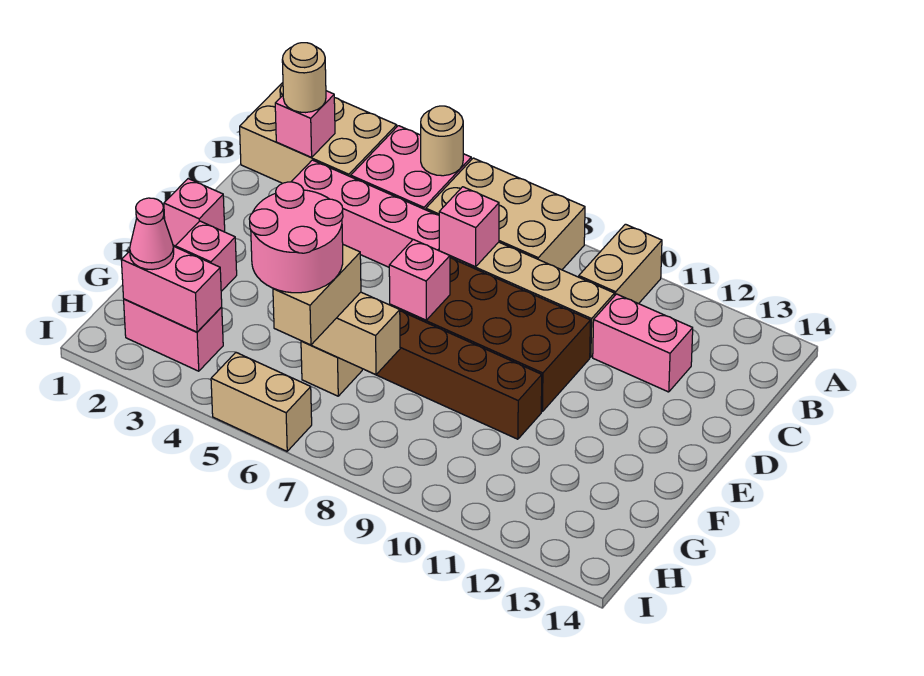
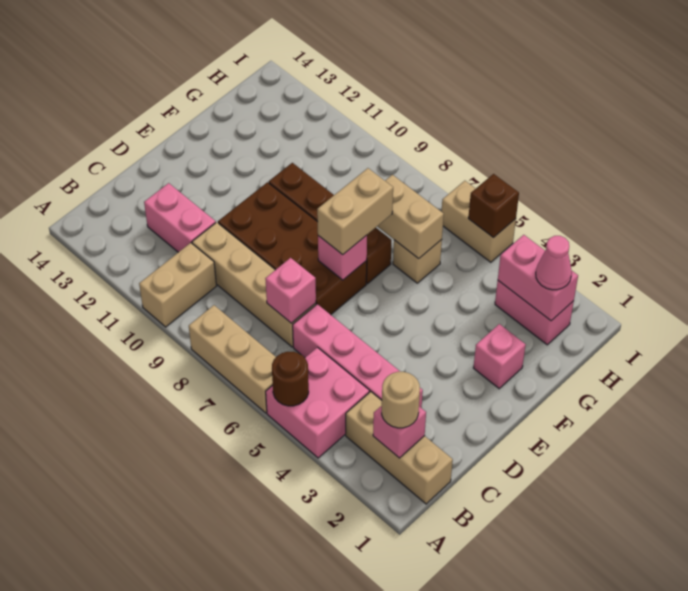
tan brick A1:B3 level 1 -> tan brick B1:B3 level 1
tan round brick A5 level 2 -> brown round brick A5 level 2
tan brick A6:B8 level 1 -> tan brick A6:A8 level 1
pink brick E1 level 1 -> none
pink round brick G5:H6 level 4 -> none
tan brick G6:H6 level 3 -> tan brick E7:F7 level 3
none -> brown brick I5 level 2

